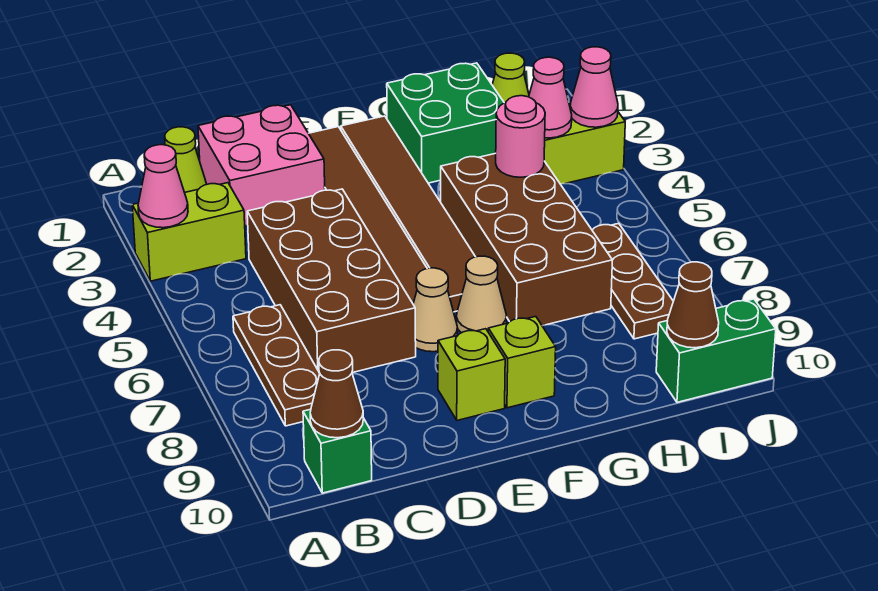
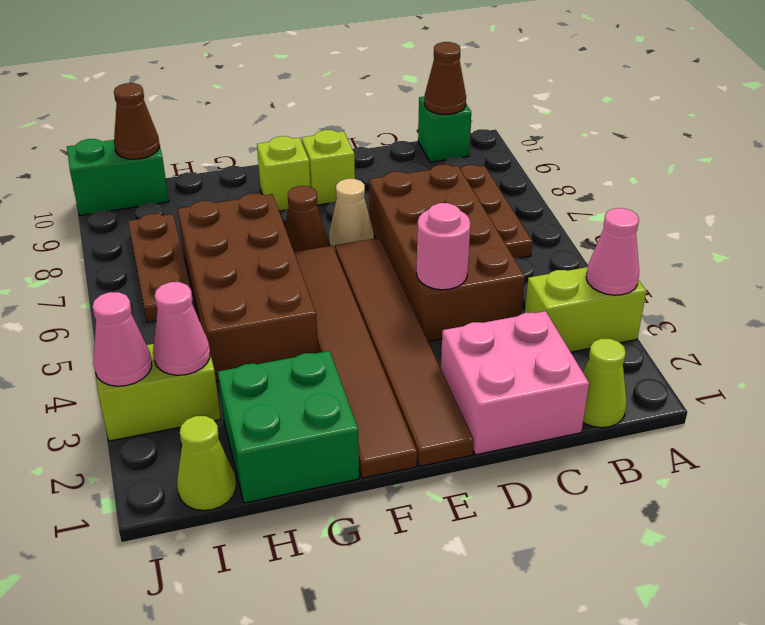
tan cone F7 level 1 -> brown cone F7 level 1
pink round brick H4 level 2 -> pink round brick D4 level 2

